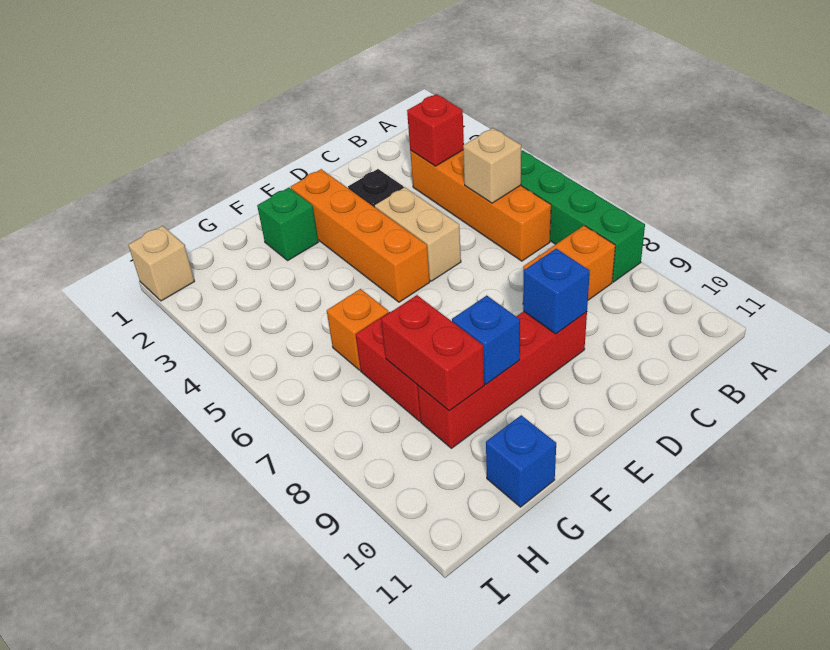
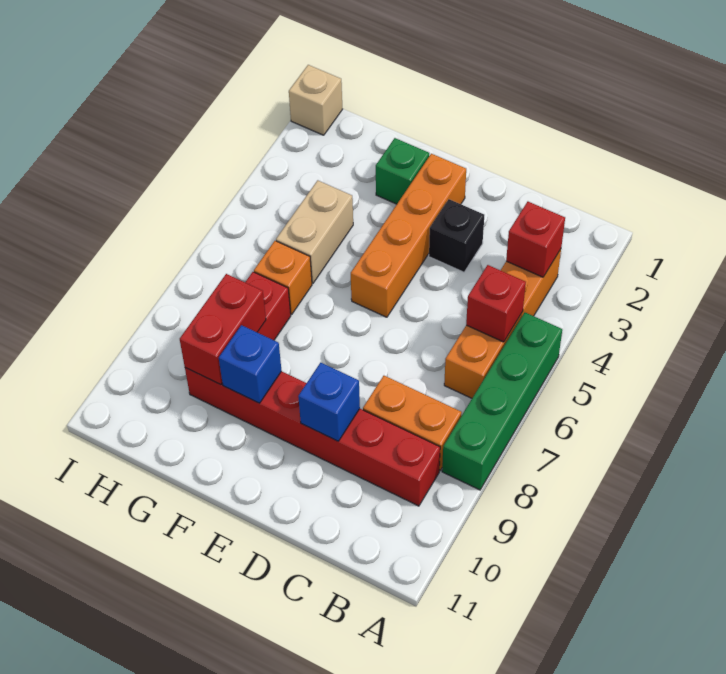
tan brick B5 level 2 -> red brick B5 level 2
tan brick D4:D5 level 1 -> tan brick G4:G5 level 1
red brick D9:G9 level 1 -> red brick B9:G9 level 1
blue brick G11 level 1 -> none

